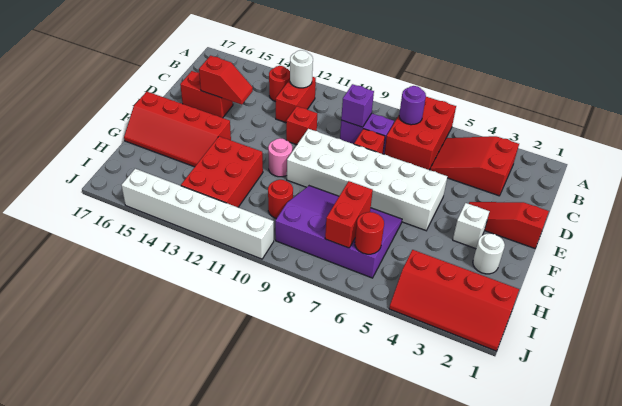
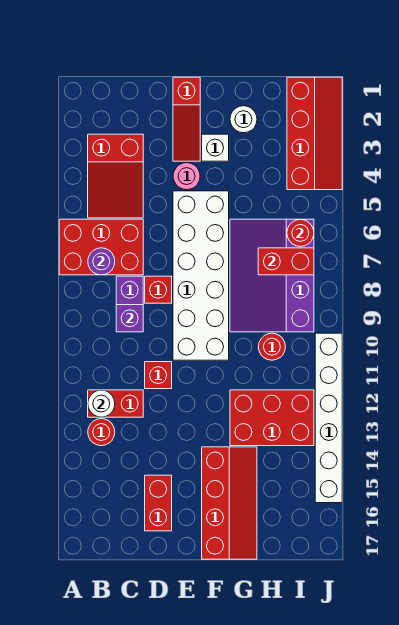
red slope D14:D15 level 2 top 15 -> none
pink round brick F11 level 1 -> pink round brick E4 level 1

